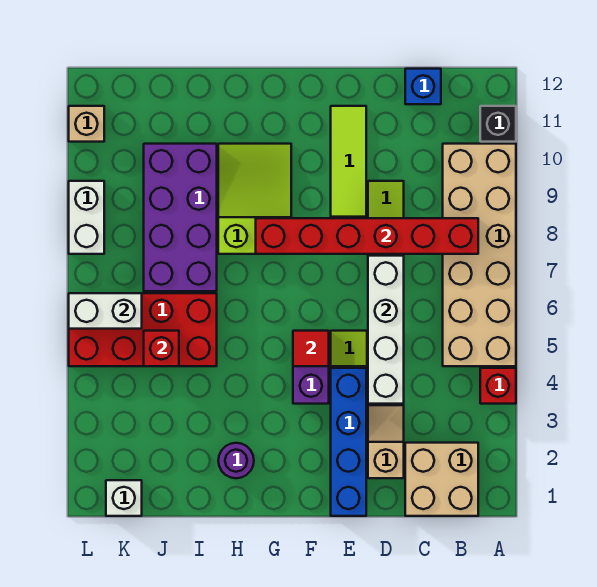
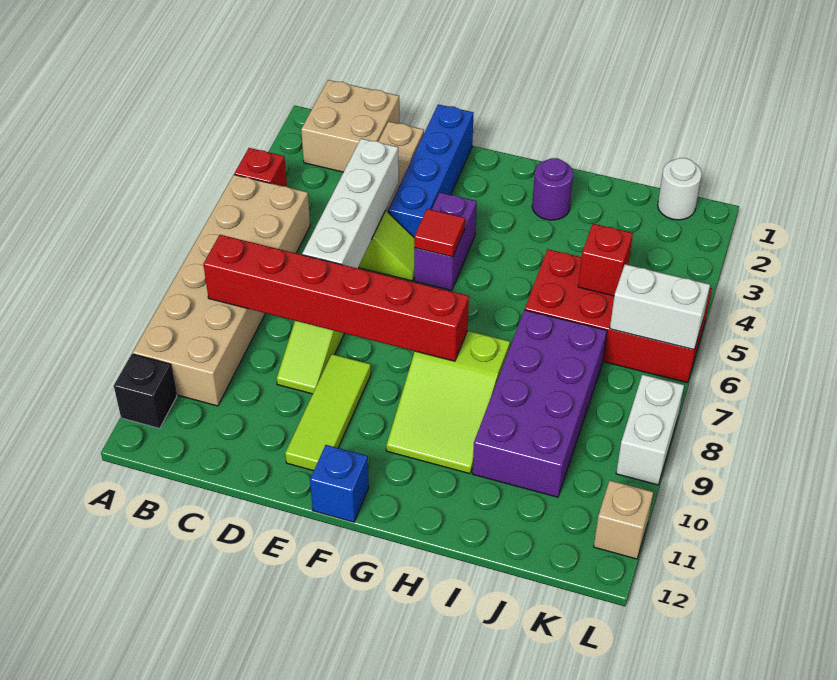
blue brick C12 level 1 -> blue brick F12 level 1
white brick K1 level 1 -> white round brick K1 level 1

